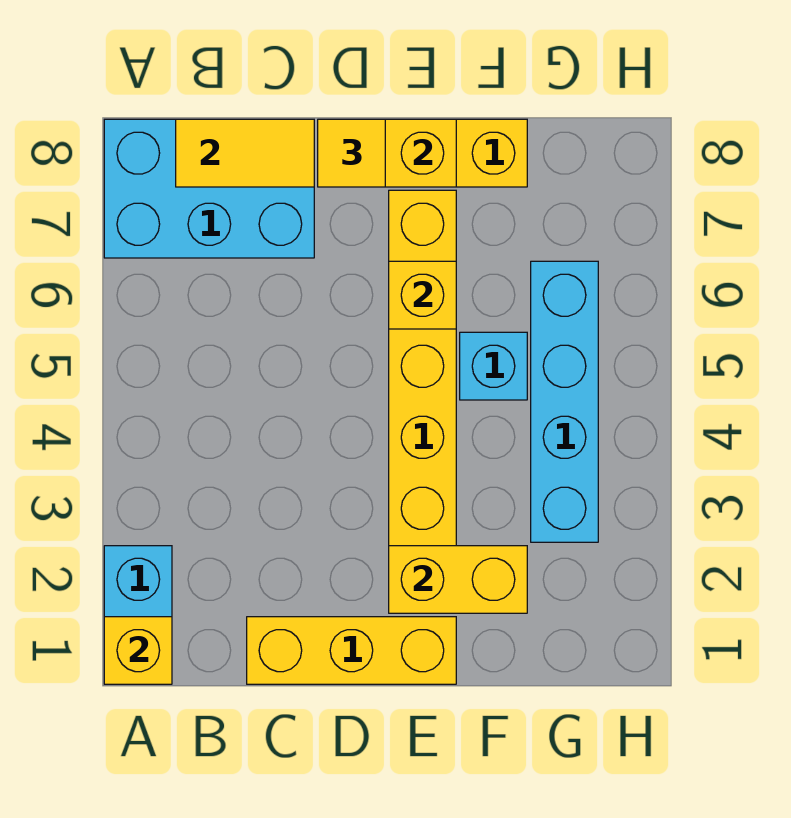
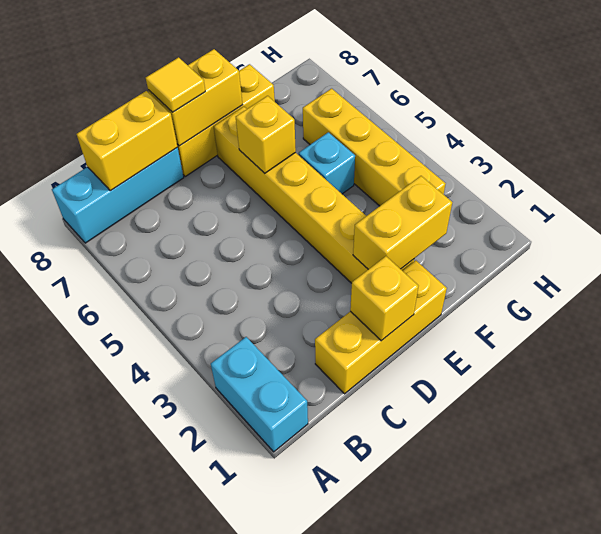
yellow brick A1 level 2 -> yellow brick D1 level 2
cyan brick A7:C8 level 1 -> cyan brick A8:C8 level 1
yellow tile B8:C8 level 2 -> yellow brick B8:C8 level 2
cyan brick G3:G6 level 1 -> yellow brick G3:G6 level 1

